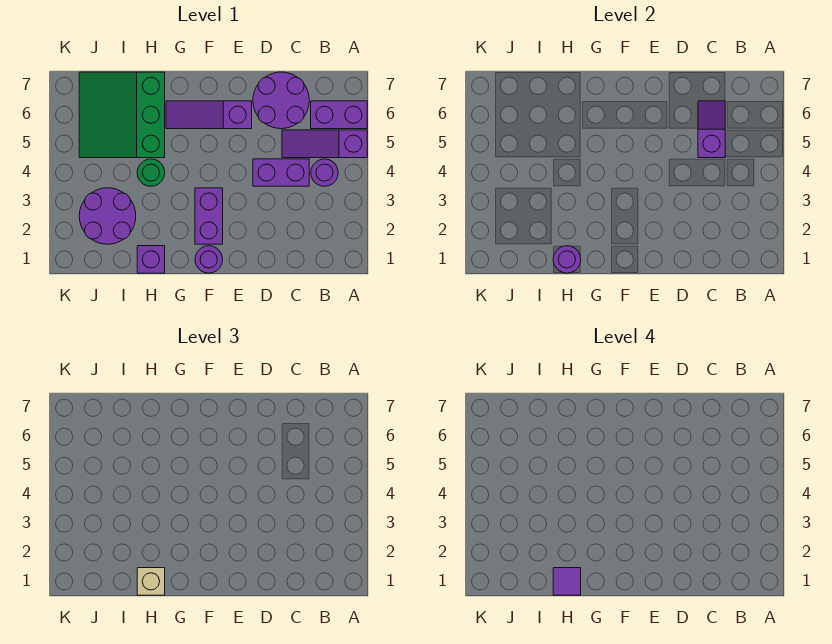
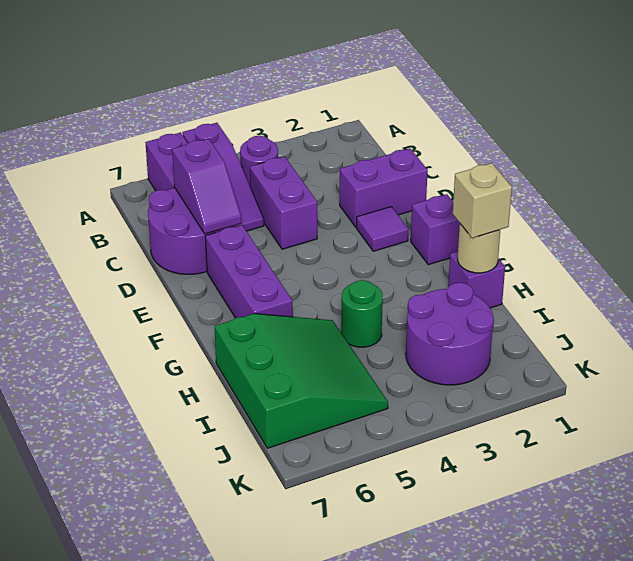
purple slope C5:C6 level 2 top 5 -> purple slope C6:D6 level 2 top C
purple slope E6:G6 level 1 top E -> purple brick E6:G6 level 1
purple round brick F1 level 1 -> purple brick F1 level 1
purple brick F2:F3 level 1 -> purple brick D1:D2 level 1
purple round brick H1 level 2 -> tan round brick H1 level 2
purple tile H1 level 4 -> purple tile E2 level 1
green slope H5:J7 level 1 top H -> green slope H5:J7 level 1 top 7

